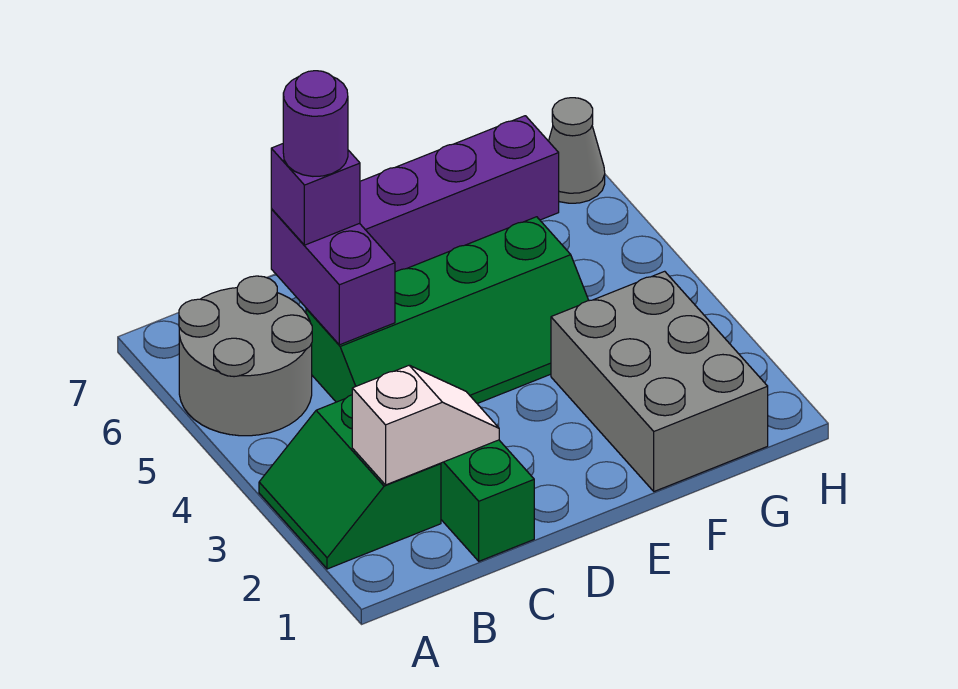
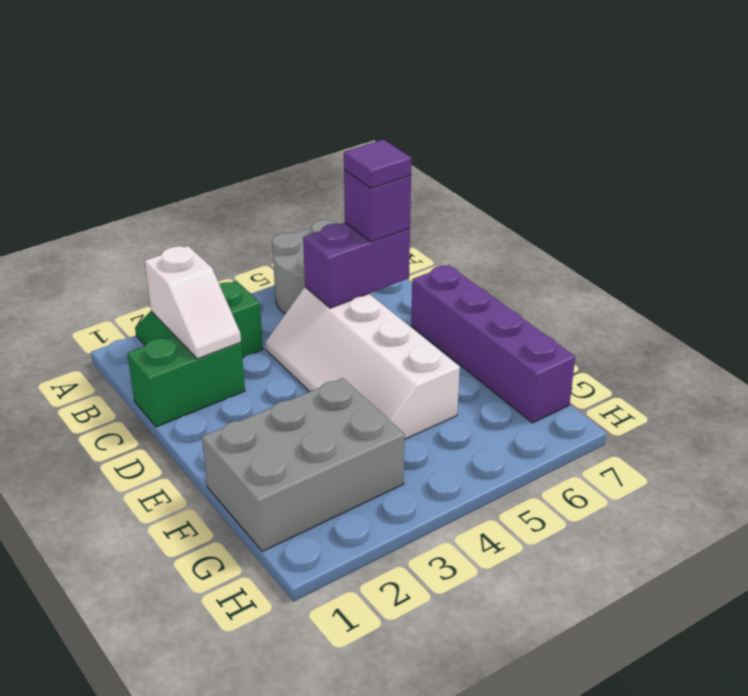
green slope C4:F5 level 1 top 5 -> white slope C4:F5 level 1 top 5
purple round brick C6 level 4 -> purple tile C6 level 4
grey cone H7 level 1 -> none

